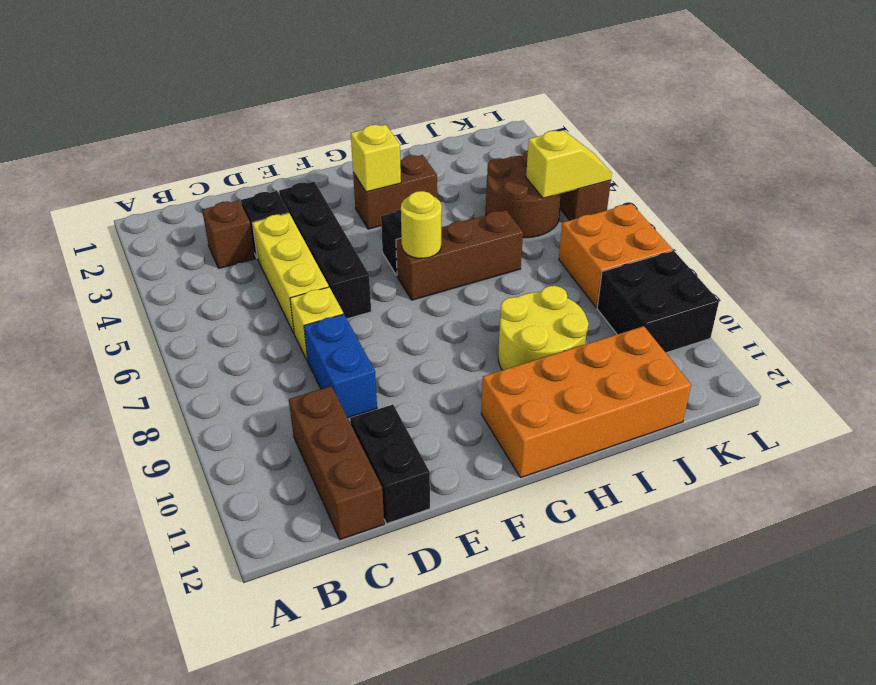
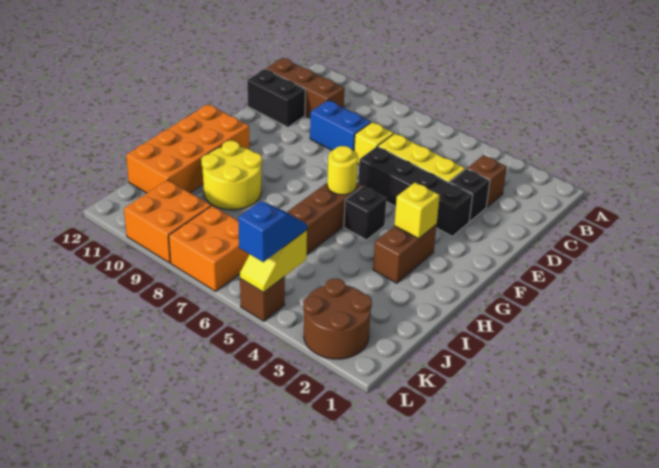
brown round brick J4:K5 level 1 -> brown round brick K2:L3 level 1
none -> blue slope K5:L5 level 3 top L
black brick K9:L10 level 1 -> orange brick K9:L10 level 1

